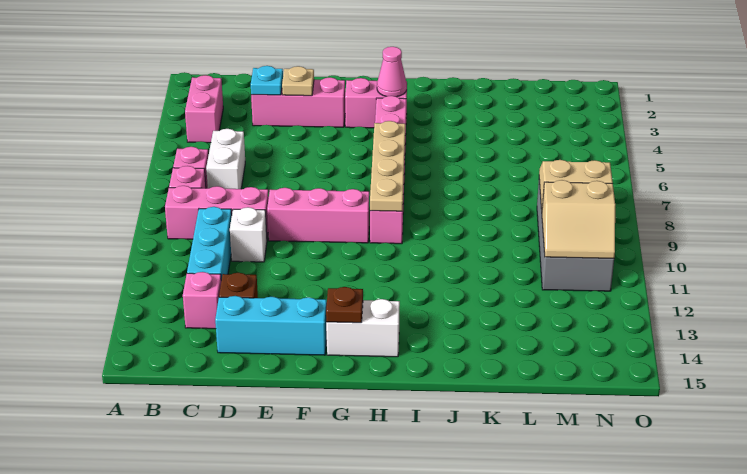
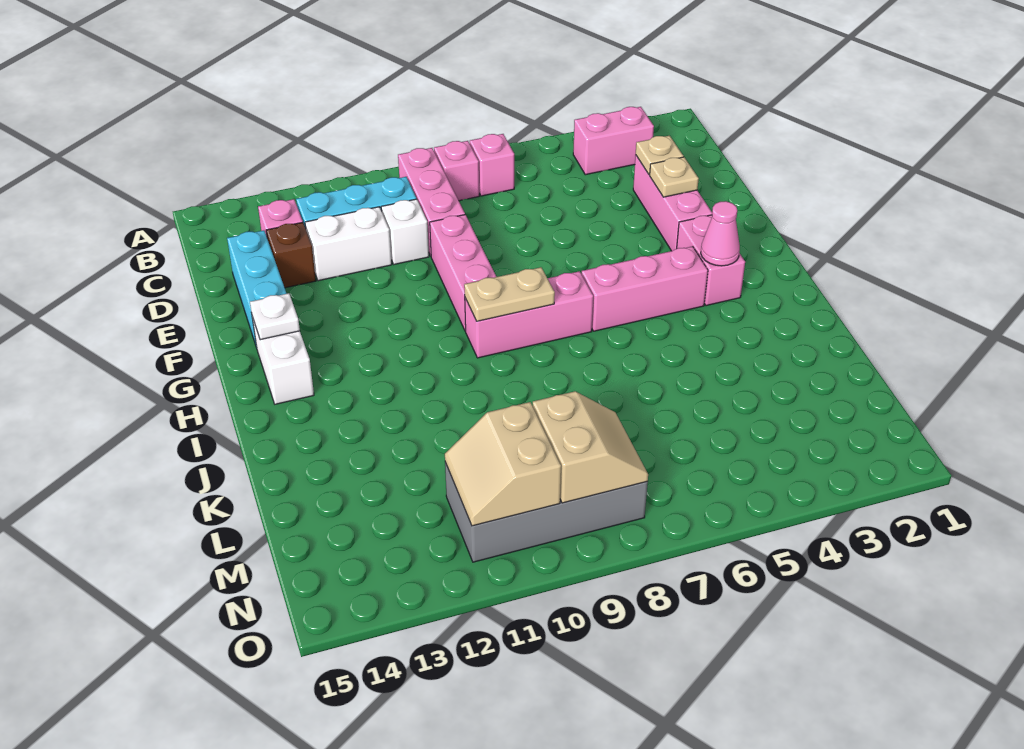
white brick C6:C7 level 1 -> white brick D11:D12 level 1
cyan plate D3 level 2 -> tan plate D3 level 2
brown plate G14 level 2 -> white plate G14 level 2
tan plate H6:H9 level 2 -> tan plate H8:H9 level 2

